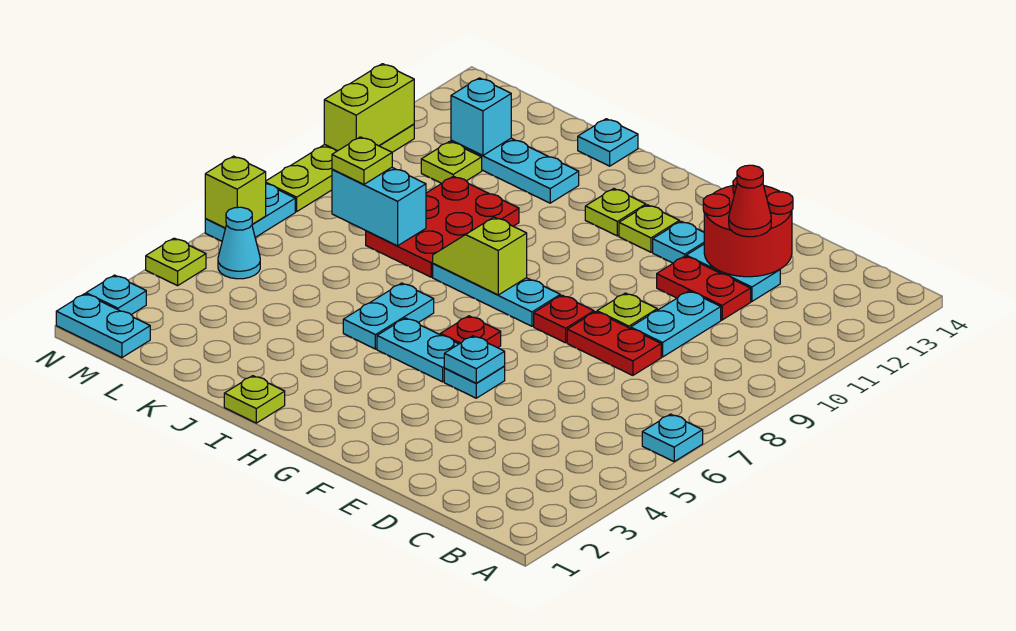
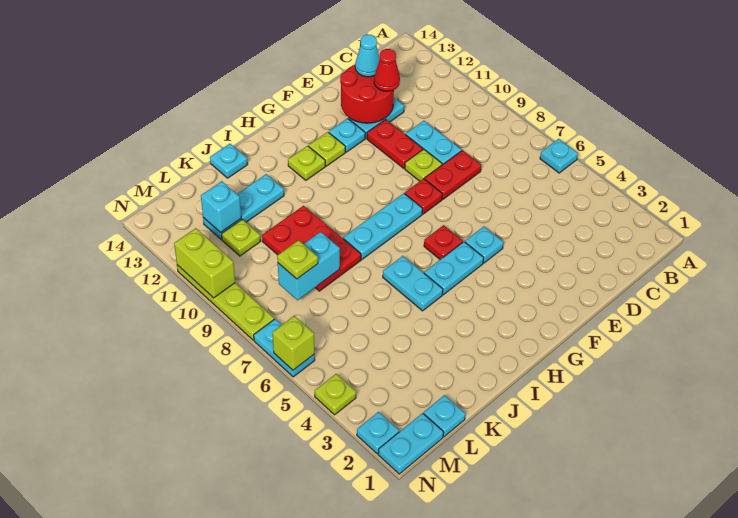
red plate D11:E11 level 1 -> red plate E10:E11 level 1
cyan plate F5 level 2 -> cyan plate L1 level 1
lime slope H8:I8 level 2 top H -> none
lime plate I1 level 1 -> none
cyan cone M5 level 1 -> cyan cone D13 level 3

